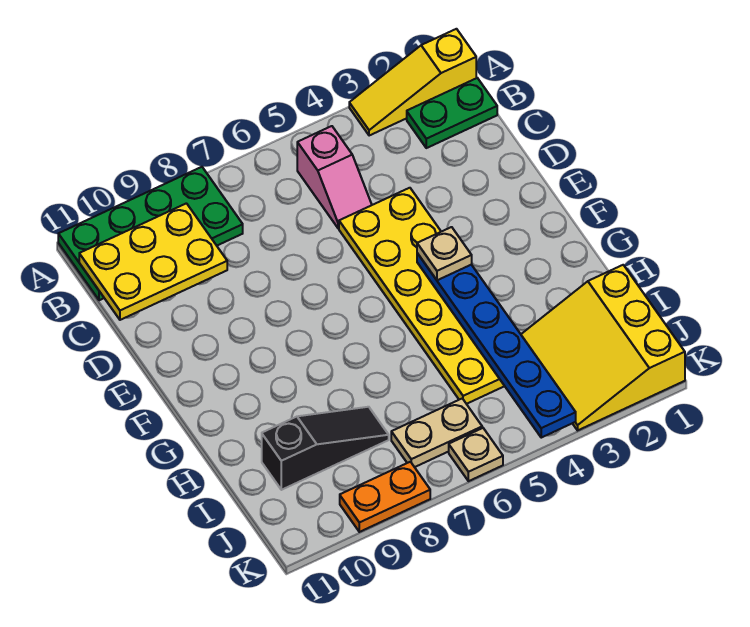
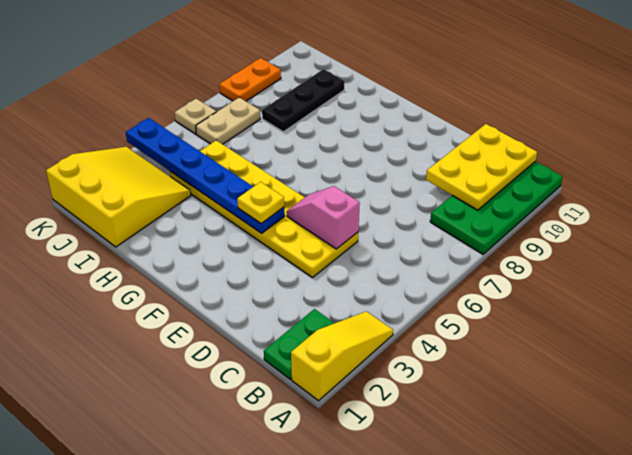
pink slope B5:C5 level 1 top B -> pink slope D5:E5 level 2 top D
tan plate F4 level 3 -> yellow plate F4 level 3
black slope I8:I10 level 1 top 10 -> black plate I8:I10 level 1

